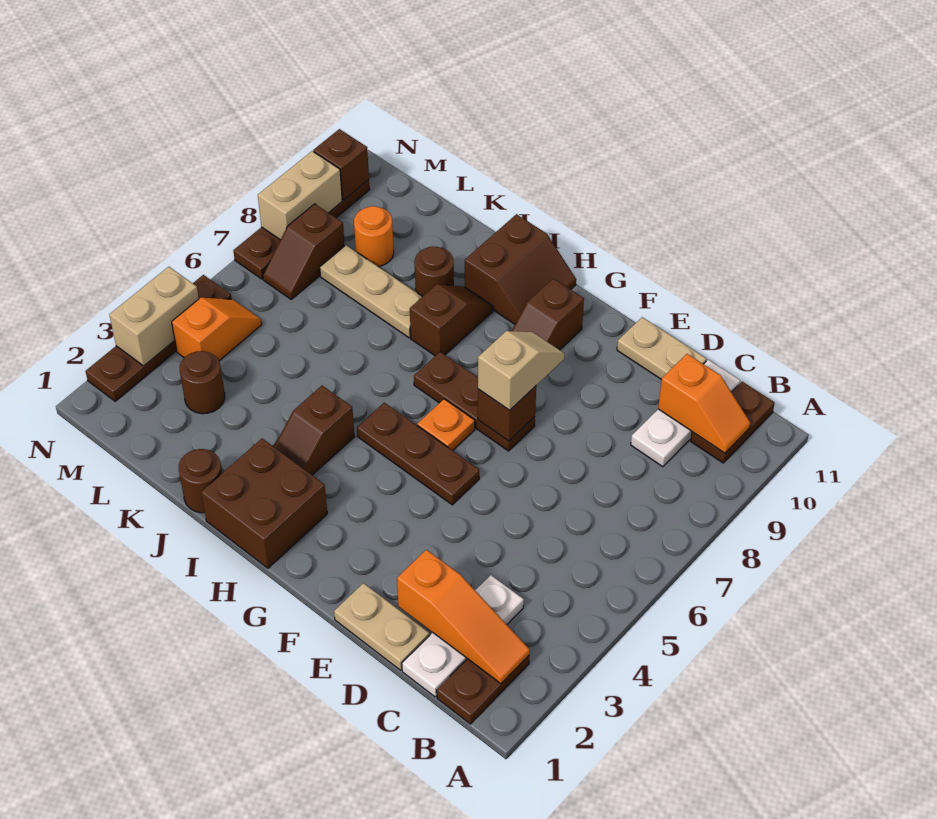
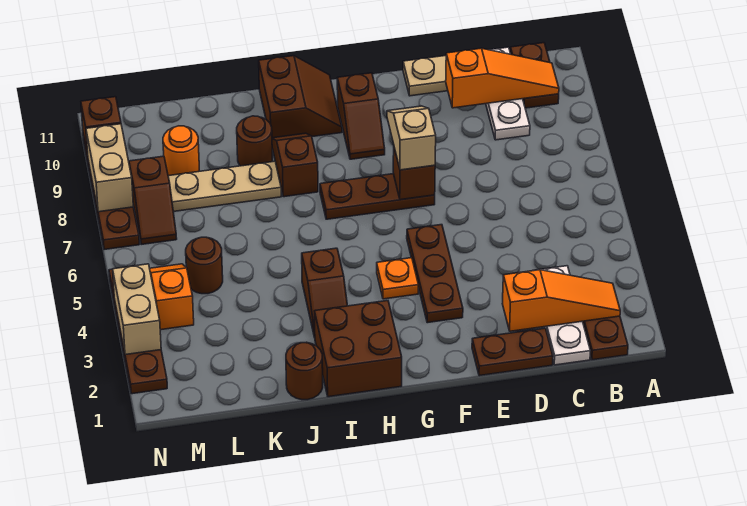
orange slope B10:C10 level 2 top C -> orange slope B10:D10 level 2 top D
tan plate D1:E1 level 1 -> brown plate D1:E1 level 1
brown plate F5:H5 level 1 -> brown plate F3:F5 level 1
orange plate G6 level 1 -> orange plate G4 level 1
brown round brick L3 level 1 -> brown round brick L5 level 1

